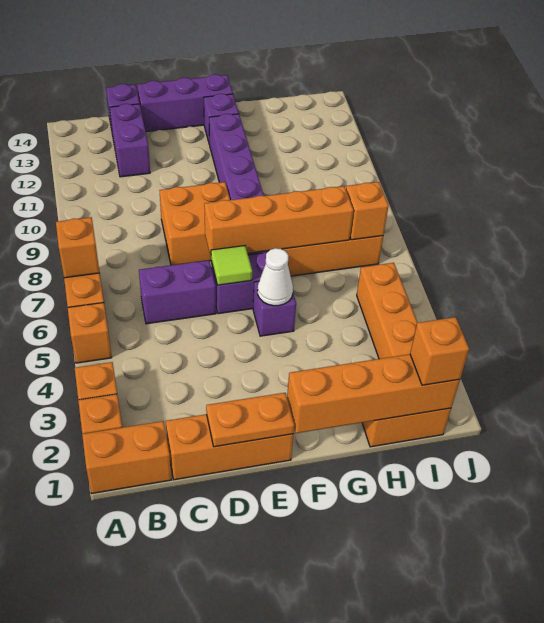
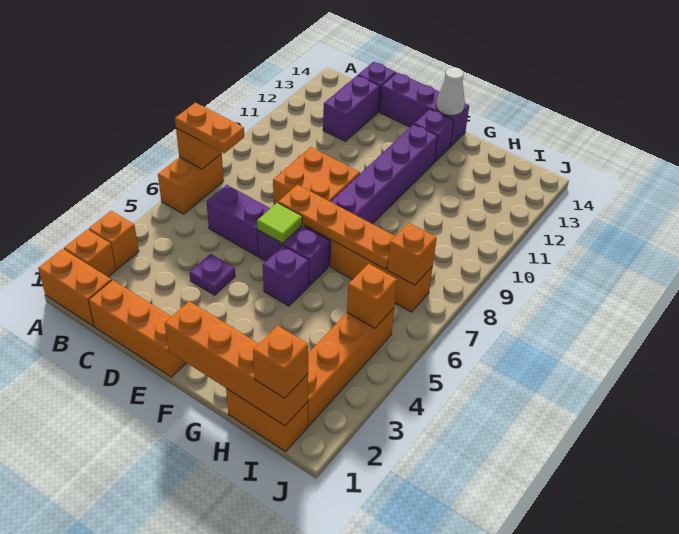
orange brick A5 level 1 -> orange brick I5 level 2
orange plate D1:E1 level 2 -> orange plate A7:B7 level 3
none -> purple plate D4 level 1
orange brick E7:H7 level 2 -> orange plate E7:H7 level 2
white cone F5 level 2 -> white cone F14 level 2

